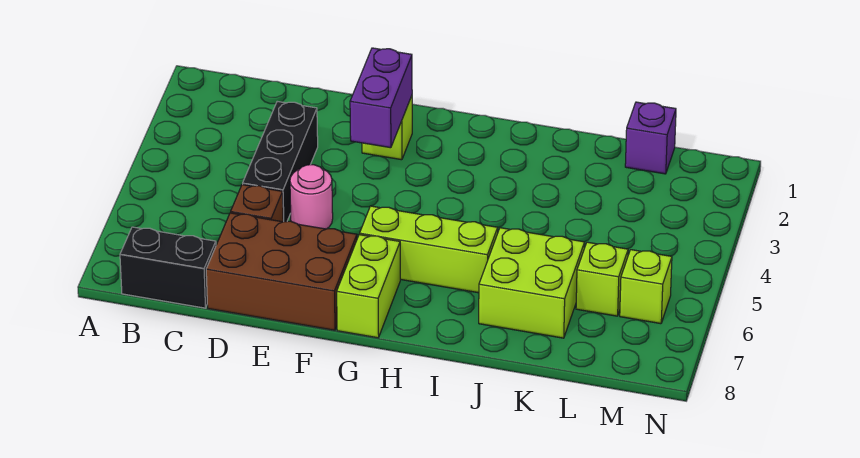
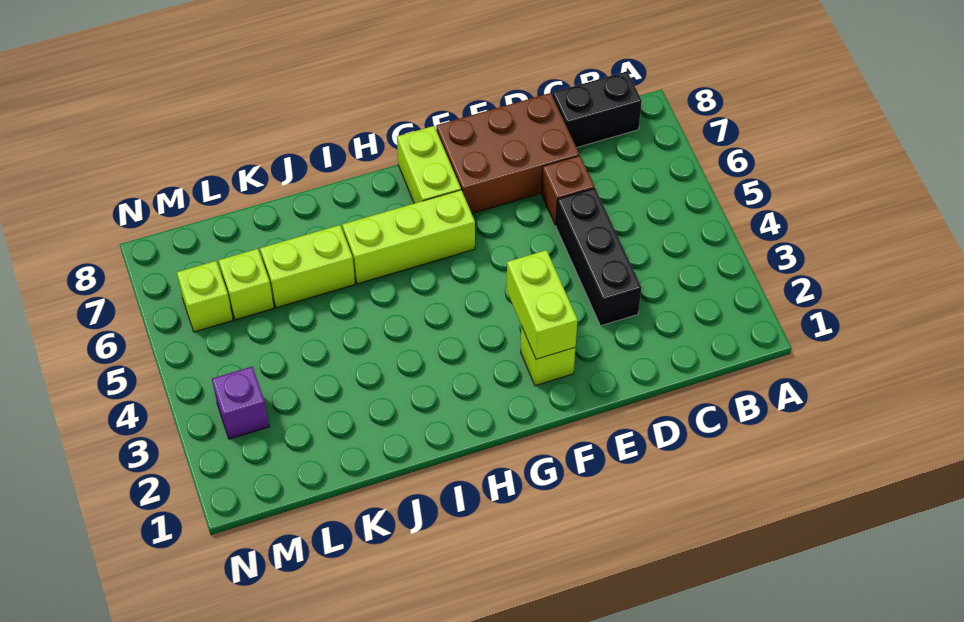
pink round brick E5 level 1 -> none
purple brick F2:F3 level 2 -> lime brick F2:F3 level 2
lime brick J6:K7 level 1 -> lime brick J6:K6 level 1
purple brick L1 level 1 -> purple brick M3 level 1

